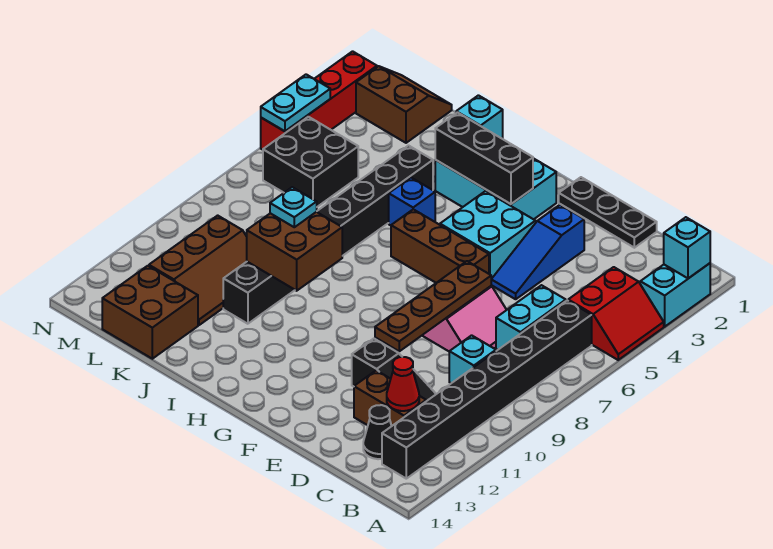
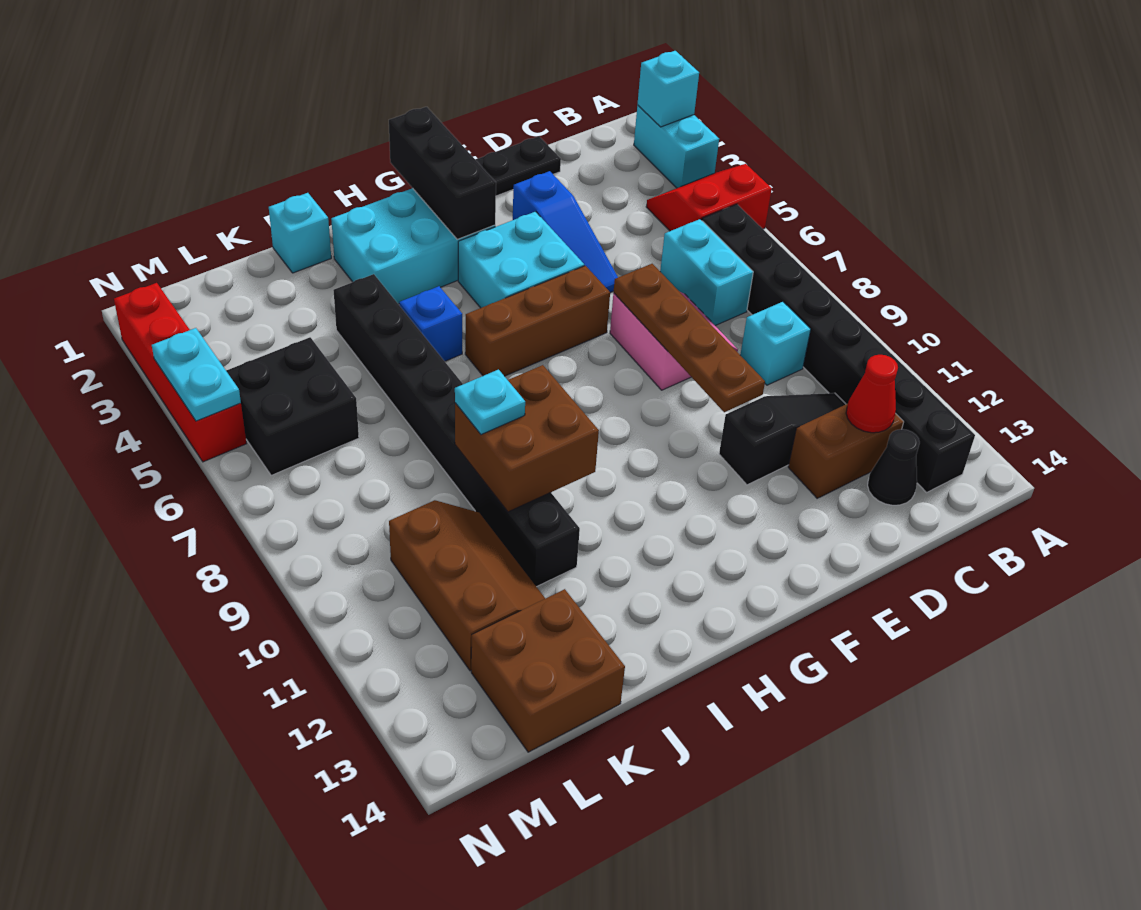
red slope A4:B5 level 1 top B -> red slope A4:B5 level 1 top 5
black brick G3:I3 level 2 -> black brick G1:G3 level 2
brown slope L1:M2 level 1 top 2 -> none

